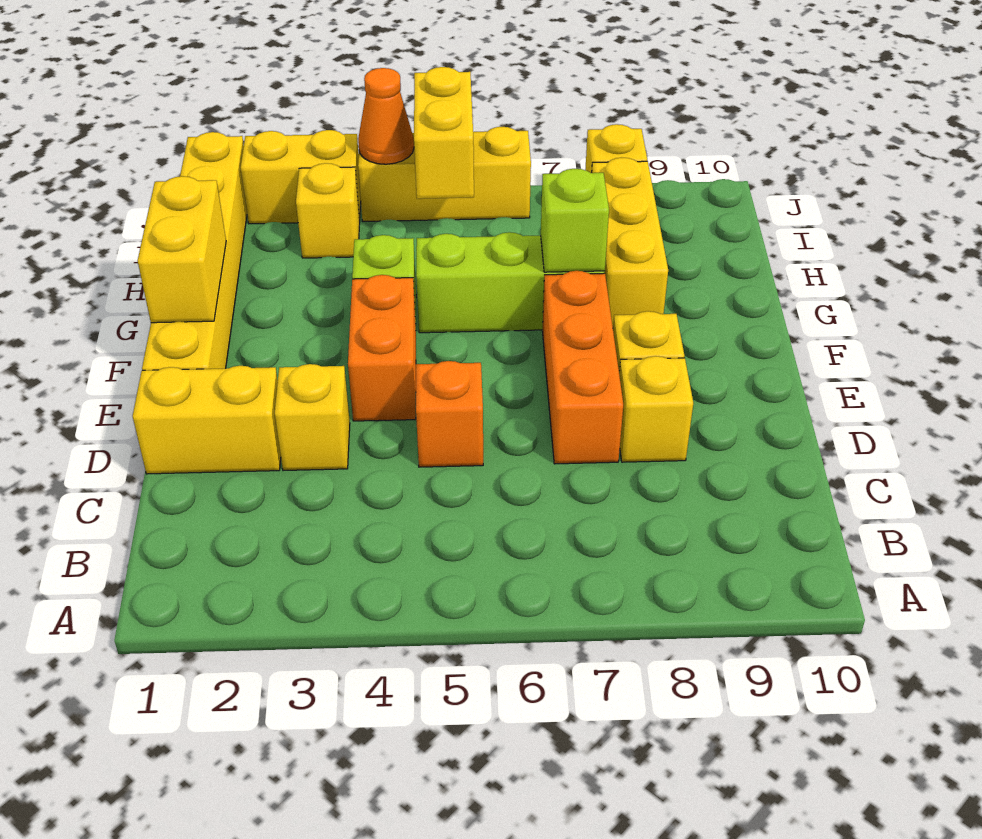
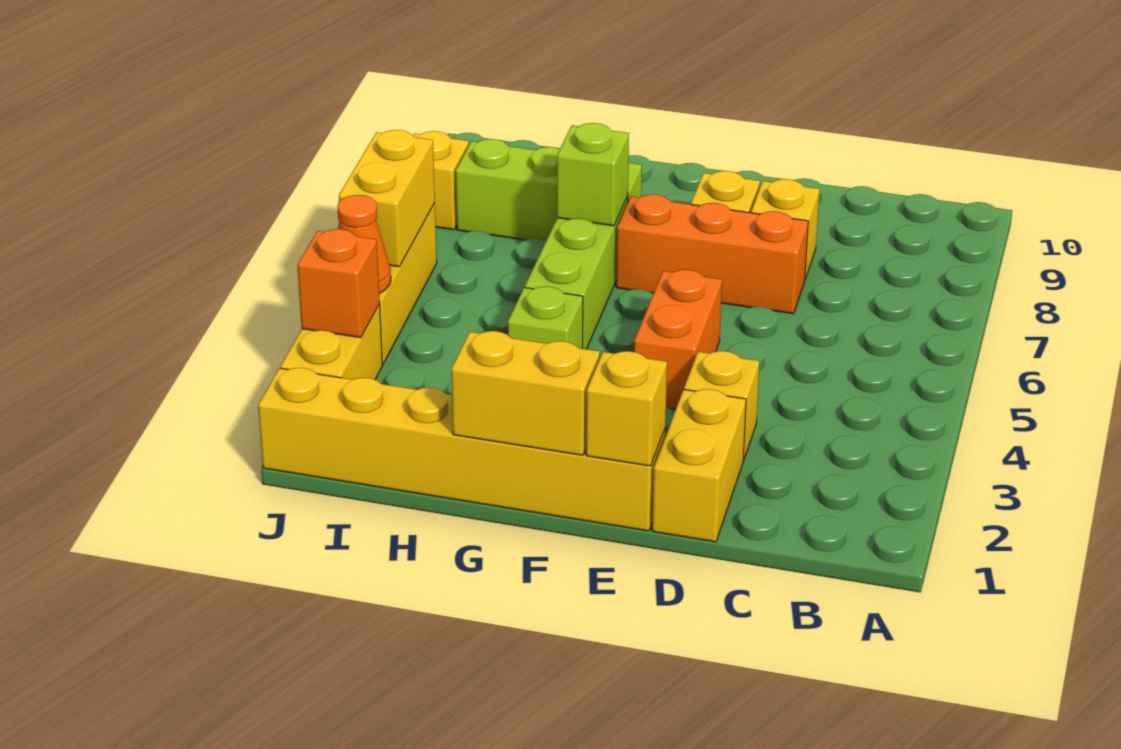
orange brick D5 level 1 -> orange brick J3 level 2
orange brick E4:F4 level 1 -> orange brick E4:E5 level 1
yellow brick G8:I8 level 1 -> lime brick G8:I8 level 1
yellow brick I3 level 1 -> yellow brick E1 level 2
yellow brick I5:J5 level 2 -> yellow brick J5:J6 level 2

